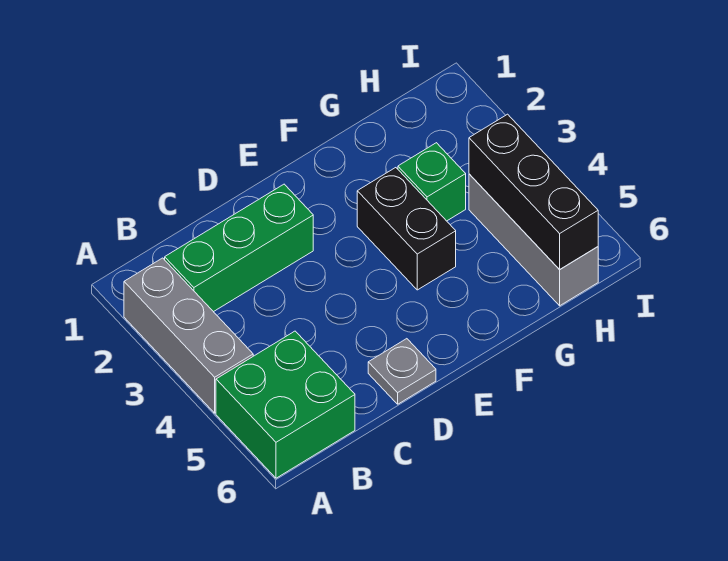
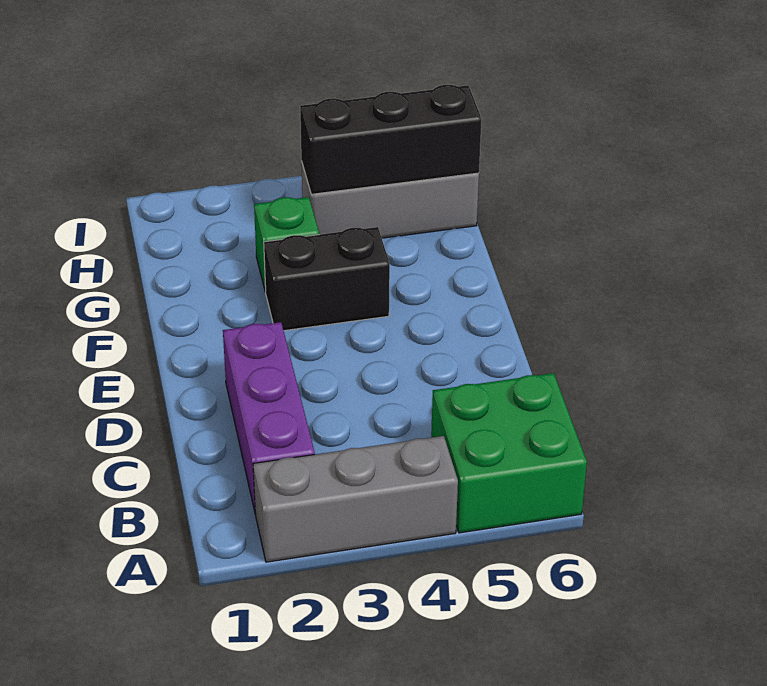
green brick B2:D2 level 1 -> purple brick B2:D2 level 1
grey plate D6 level 1 -> none

